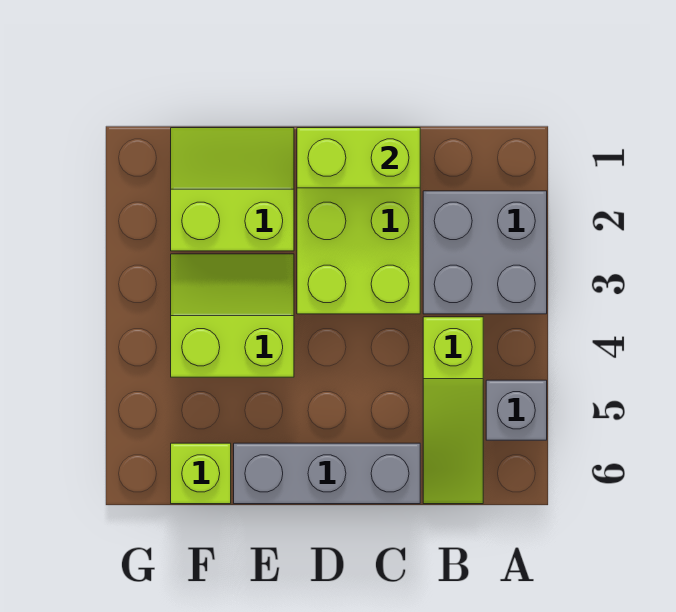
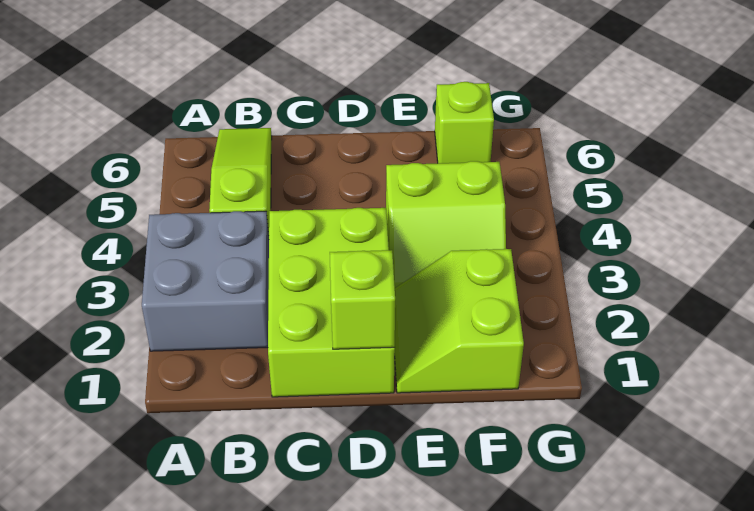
grey brick A5 level 1 -> none
lime brick C1:D1 level 2 -> lime brick D1 level 2
grey brick C6:E6 level 1 -> none
lime slope E1:F2 level 1 top 2 -> lime slope E1:F2 level 1 top F

